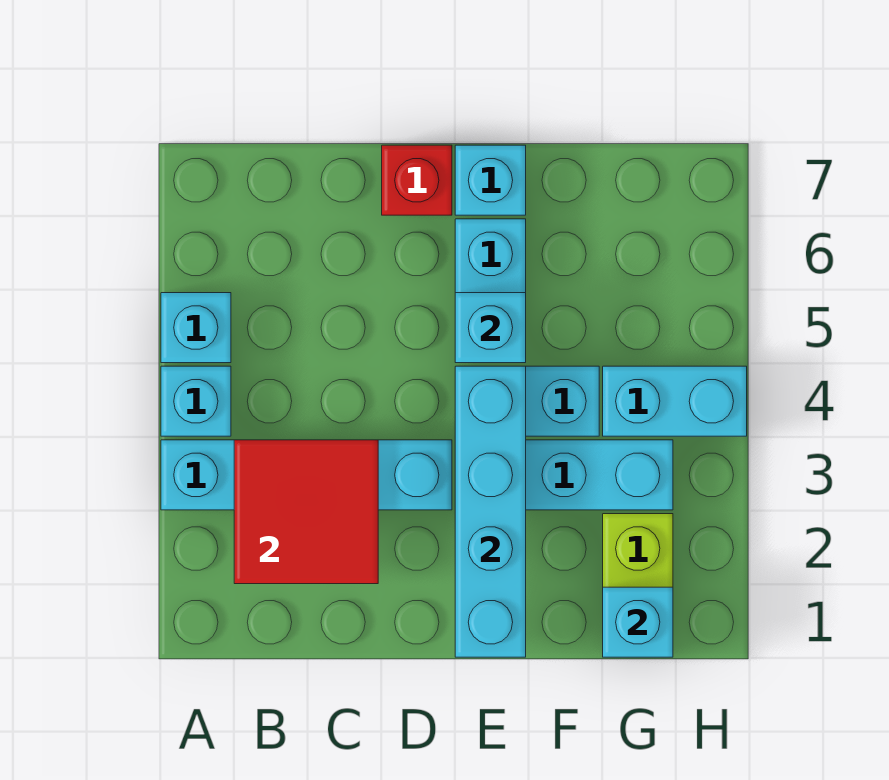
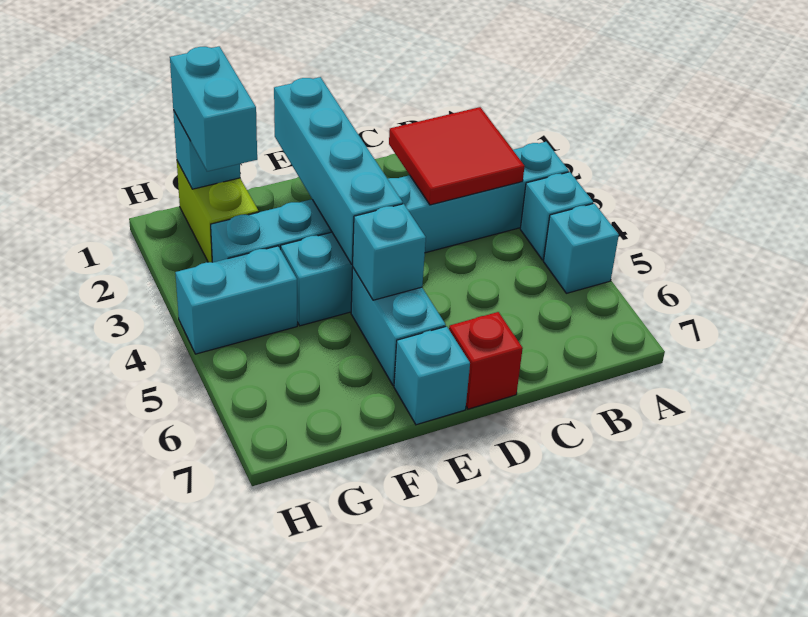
none -> cyan brick G1:G2 level 3

